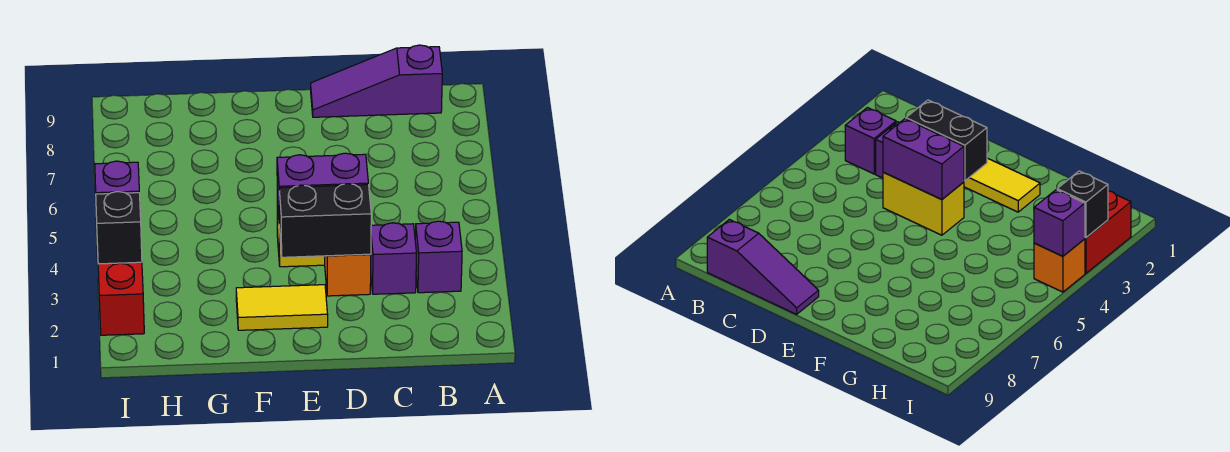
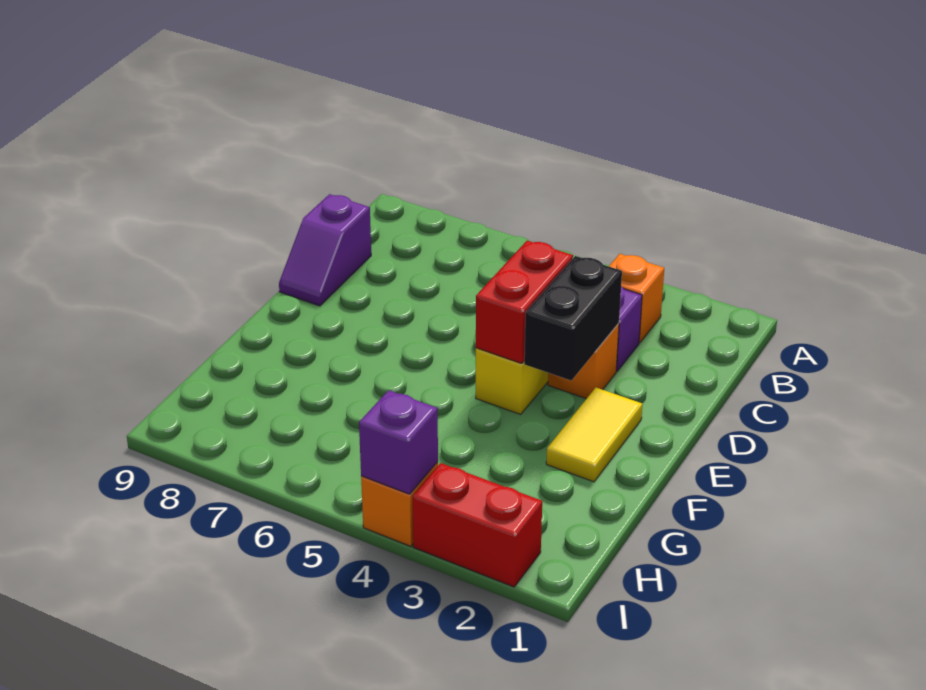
purple brick B3 level 1 -> orange brick B3 level 1
purple slope B9:D9 level 1 top B -> purple slope C9:D9 level 1 top C
purple brick D4:E4 level 2 -> red brick D4:E4 level 2
black brick I3 level 2 -> none

